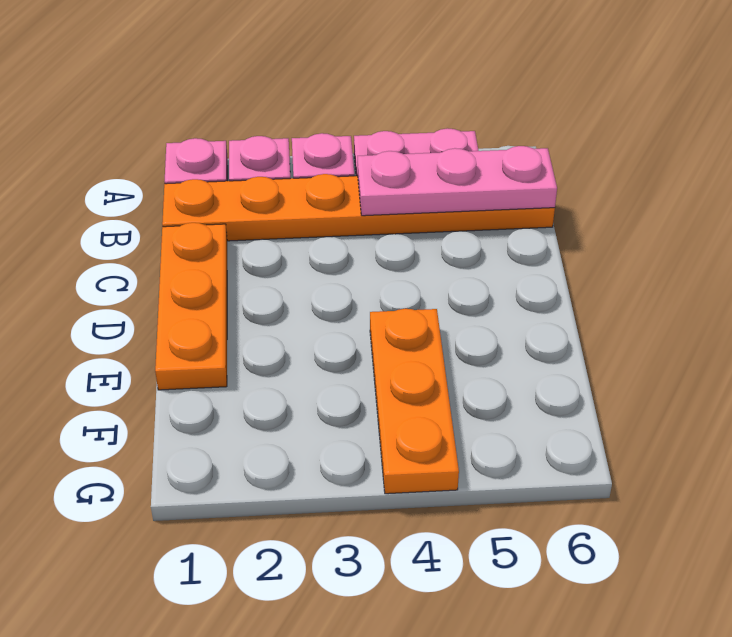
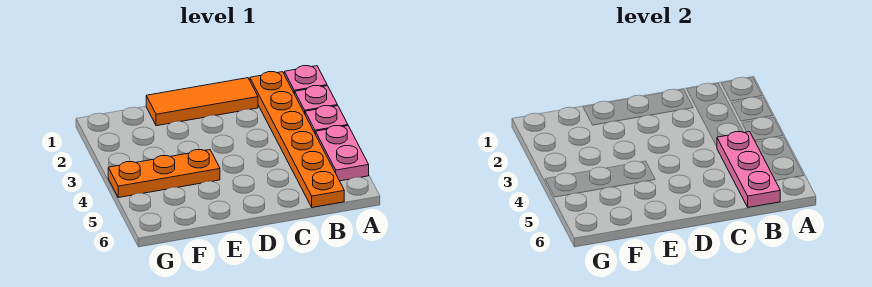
orange plate C1:E1 level 1 -> orange tile C1:E1 level 1

